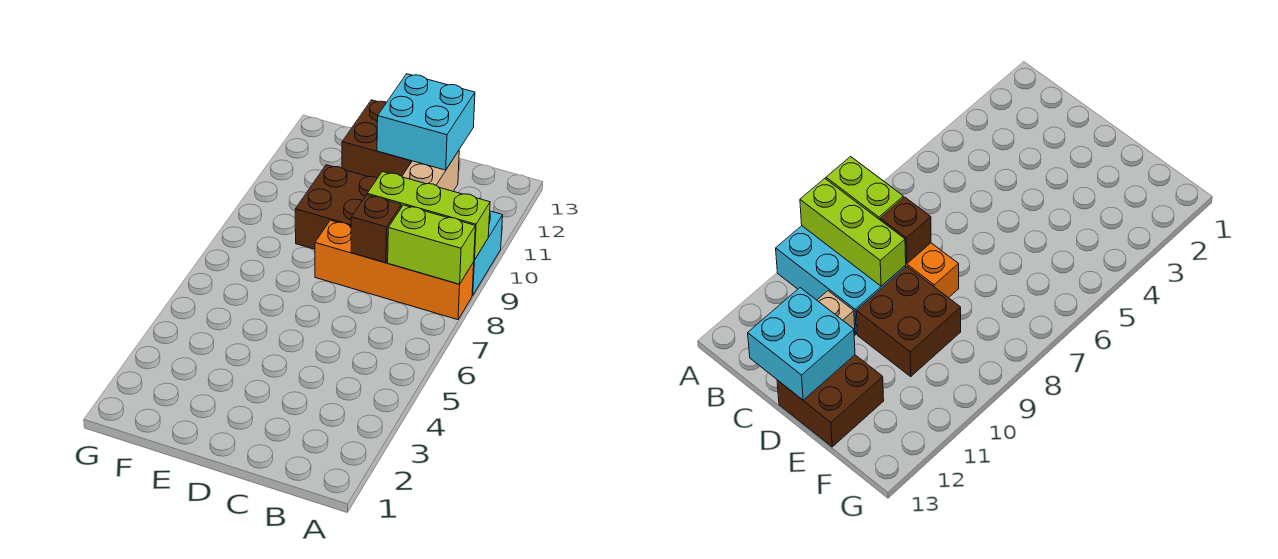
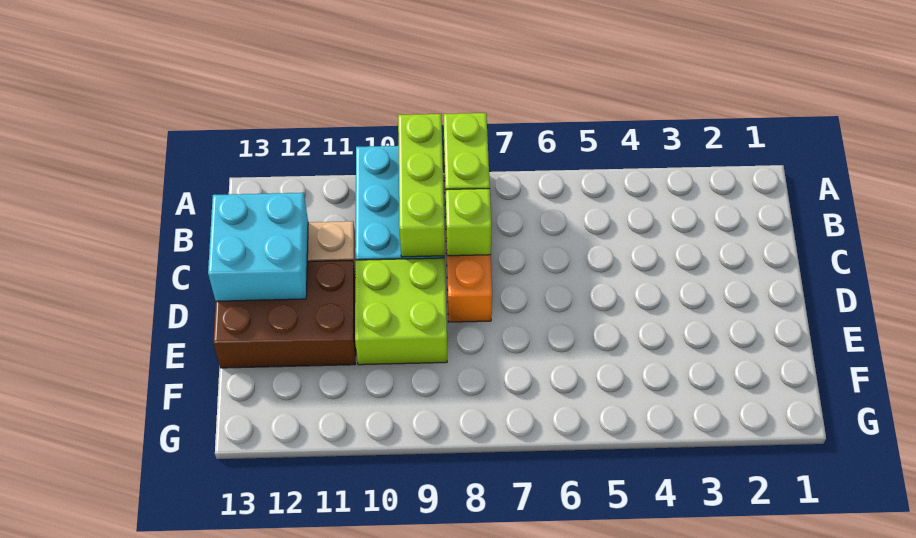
brown brick C8 level 2 -> lime brick C8 level 2
brown brick D9:E10 level 1 -> lime brick D9:E10 level 1
brown brick D12:E13 level 1 -> brown brick D11:E13 level 1

